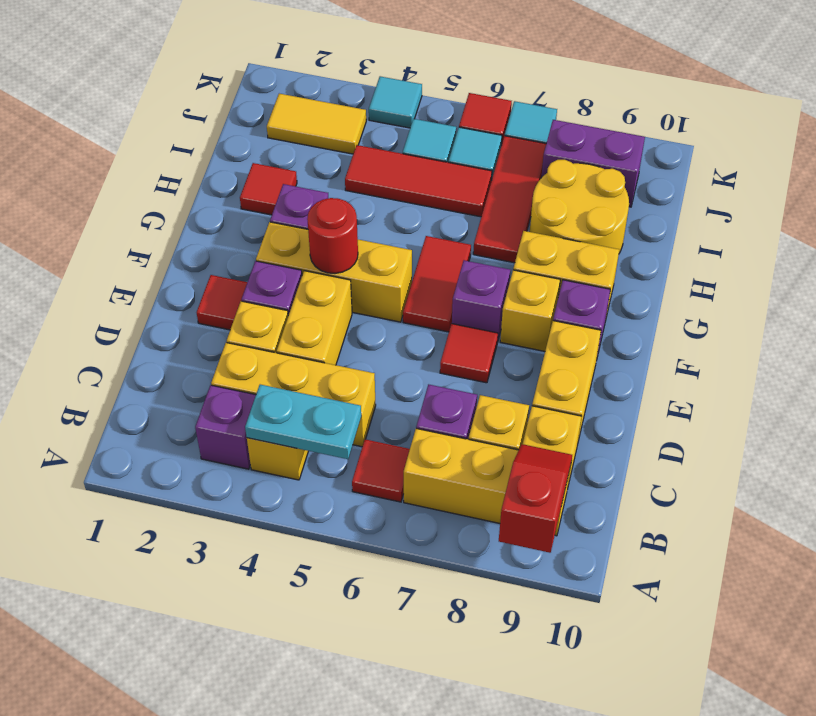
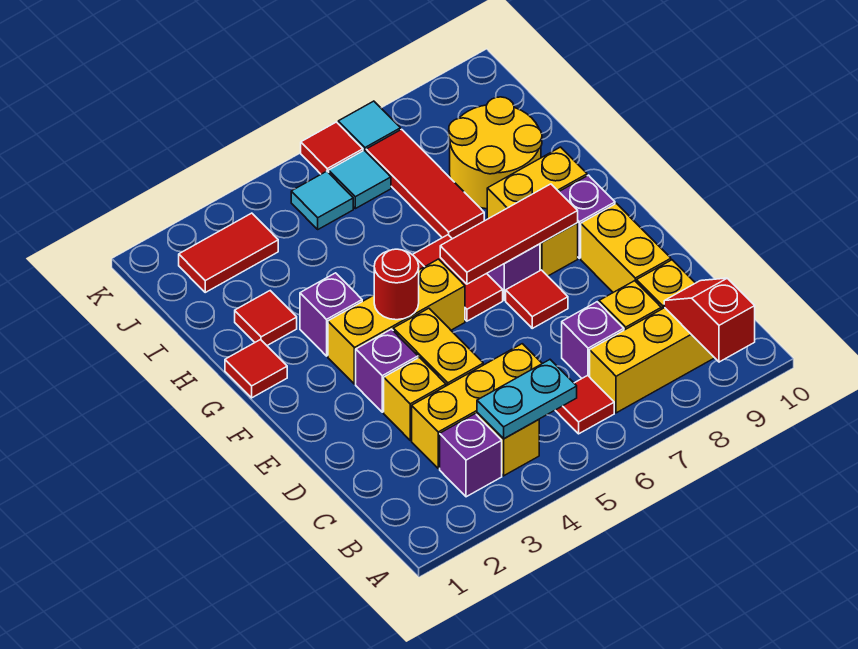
red tile E2 level 1 -> red tile G1 level 1
red tile I4:I6 level 1 -> red tile F6:F8 level 2
yellow tile J2:J3 level 1 -> red tile J2:J3 level 1
purple brick J8:J9 level 1 -> none
cyan tile K4 level 1 -> none

